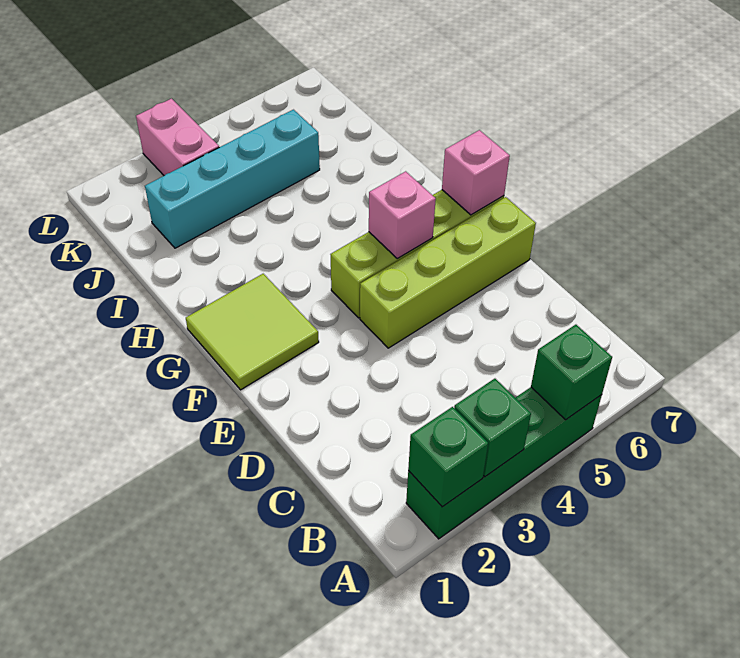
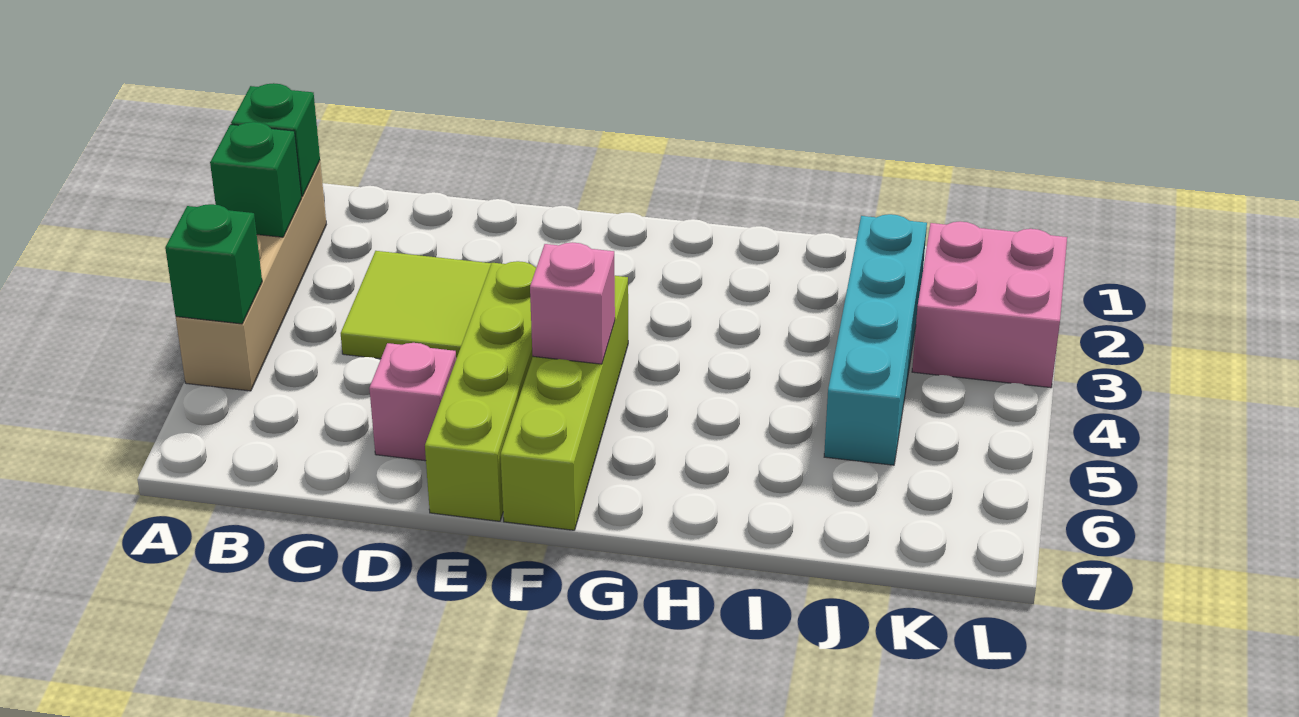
green brick A2:A5 level 1 -> tan brick A2:A5 level 1
lime tile F1:G2 level 1 -> lime tile C3:D4 level 1
pink brick F7 level 2 -> pink brick D6 level 1
pink brick K3:L3 level 1 -> pink brick K2:L3 level 1

